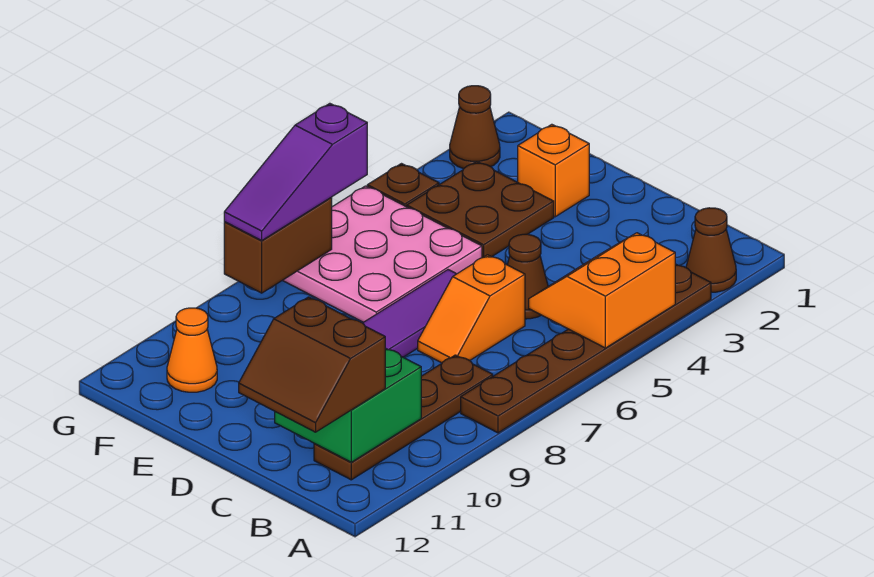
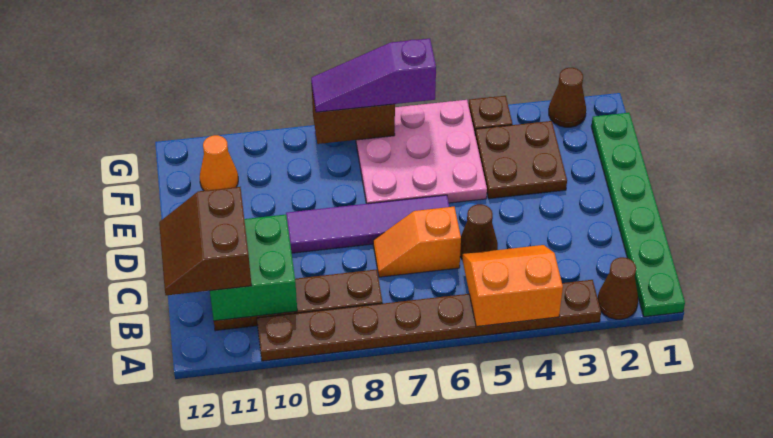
none -> green plate A1:F1 level 1
brown plate A3:A8 level 1 -> brown plate A3:A10 level 1
orange brick E2 level 1 -> none

